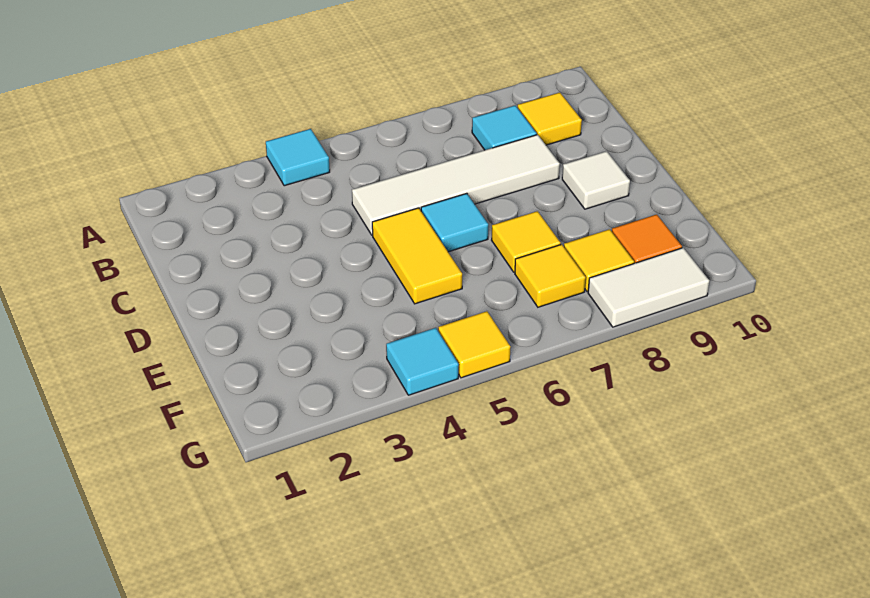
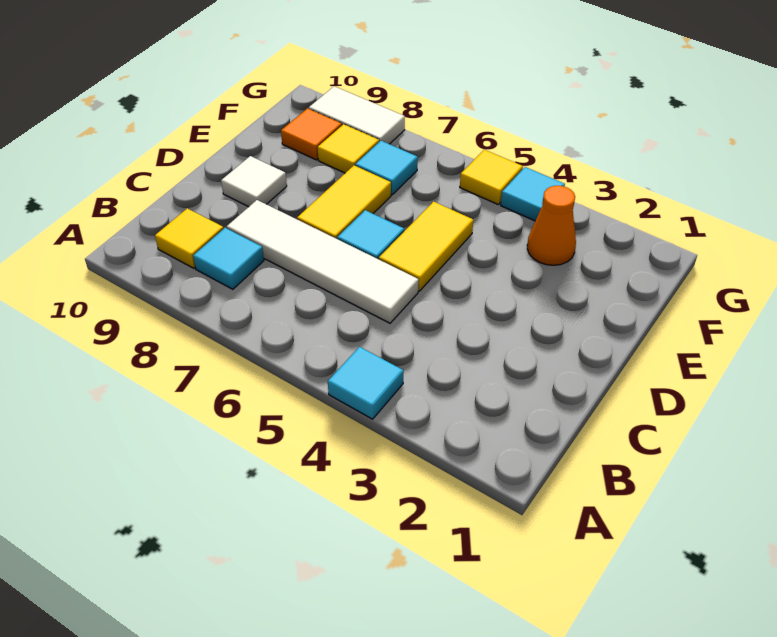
yellow tile E7 level 1 -> yellow tile D7:E7 level 1
none -> orange cone F3 level 1
yellow tile F7 level 1 -> cyan tile F7 level 1

